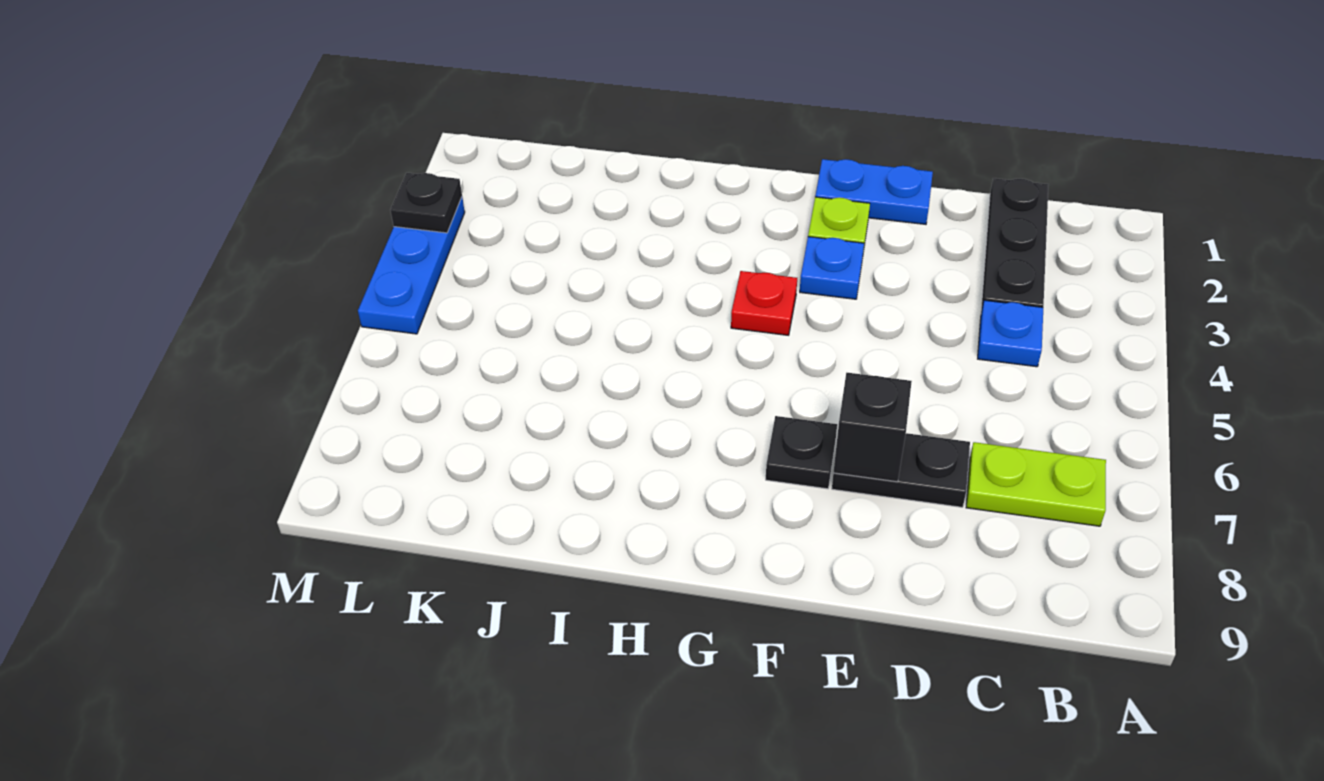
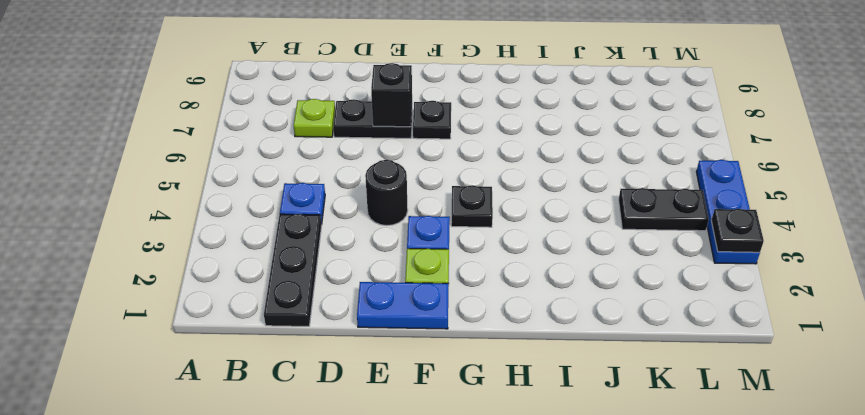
lime plate B7:C7 level 1 -> lime plate C7 level 1
none -> black round brick E4 level 1
red plate G4 level 1 -> black plate G4 level 1
none -> black plate K4:L4 level 1

